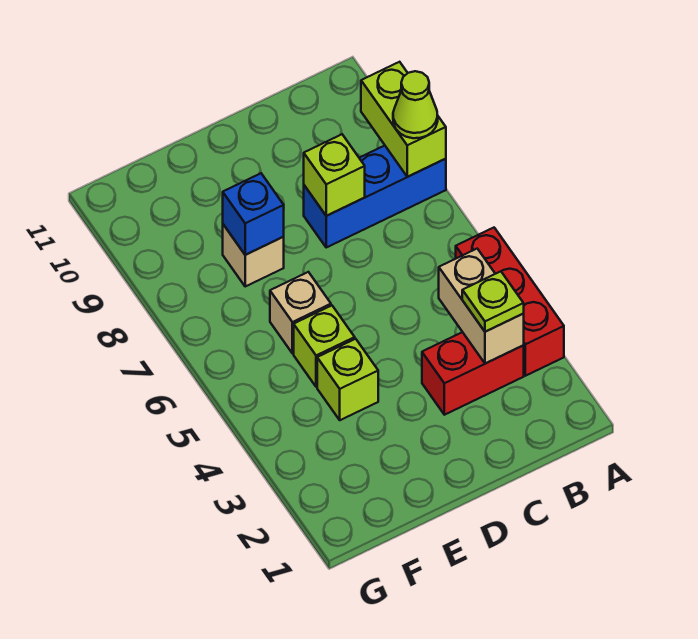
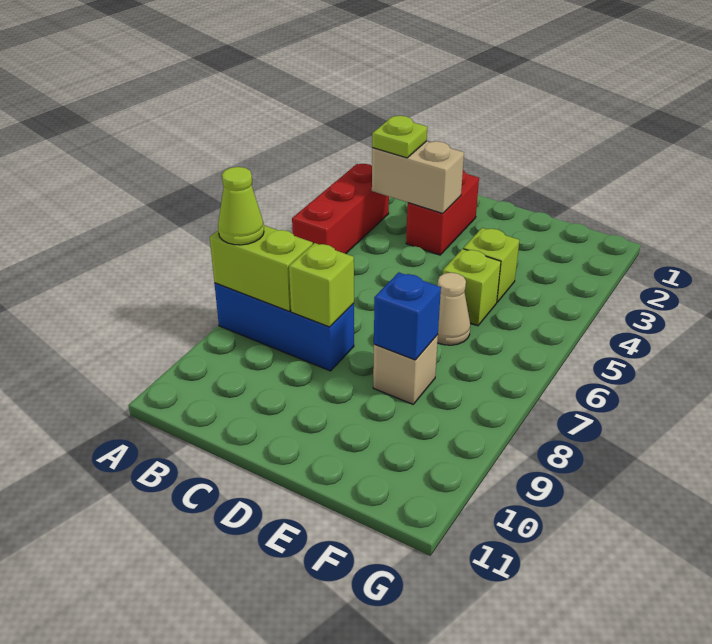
lime brick A8:A9 level 2 -> lime brick A8:B8 level 2
red brick B3:C3 level 1 -> red brick C2:C3 level 1
tan brick B3:B4 level 2 -> tan brick B3:C3 level 2
tan brick E6 level 1 -> tan cone E6 level 1

